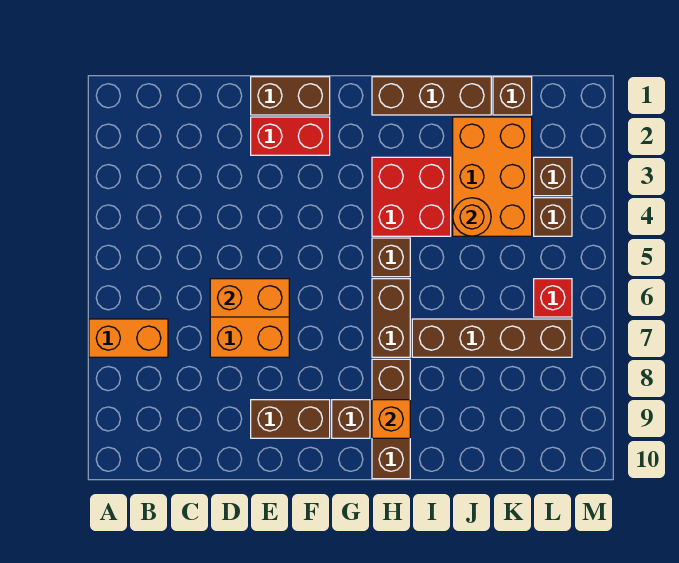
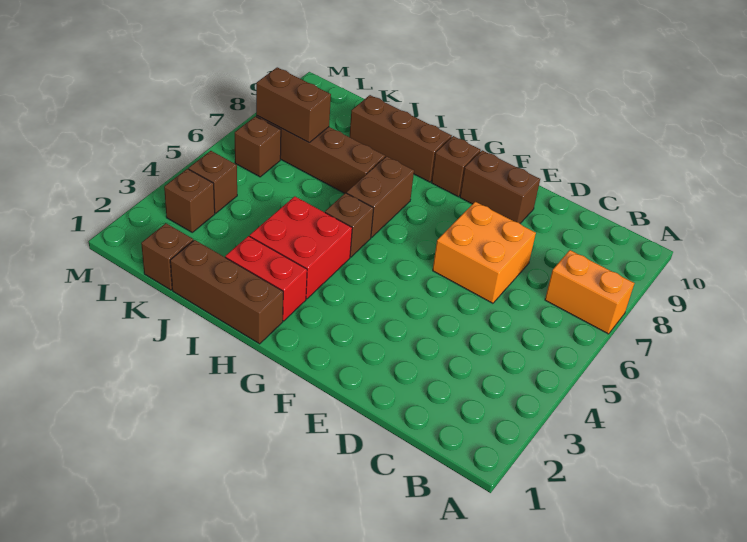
orange brick D6:E6 level 2 -> none
brown brick E1:F1 level 1 -> brown brick K7:L7 level 2
red brick E2:F2 level 1 -> red brick H2:I2 level 1
brown brick H8:H10 level 1 -> brown brick H9:J9 level 1
orange brick H9 level 2 -> none
orange brick J2:K4 level 1 -> none
orange round brick J4 level 2 -> none
red brick L6 level 1 -> brown brick L6 level 1

